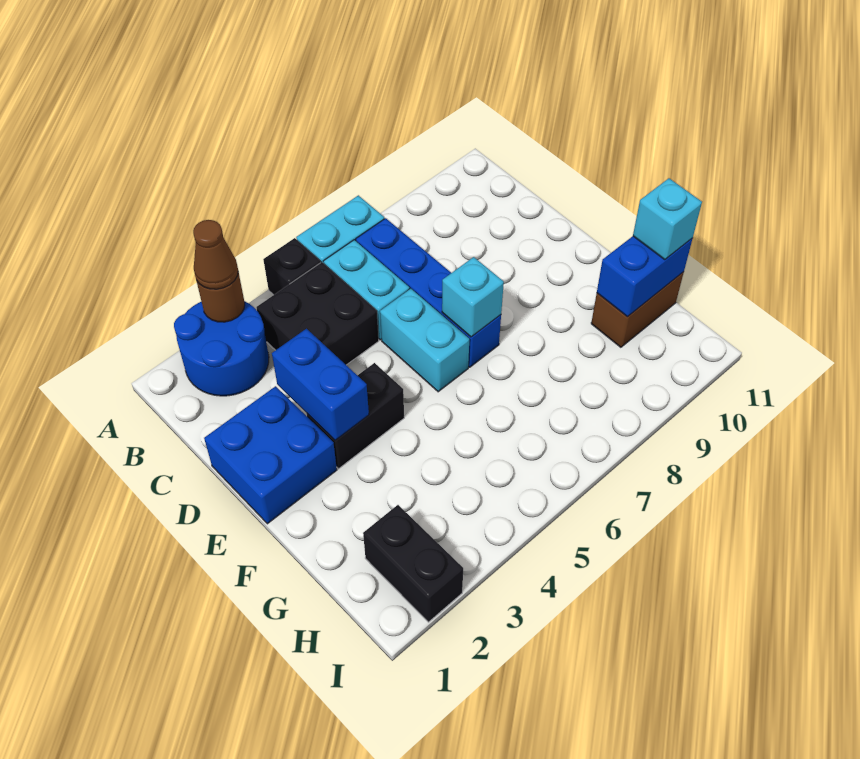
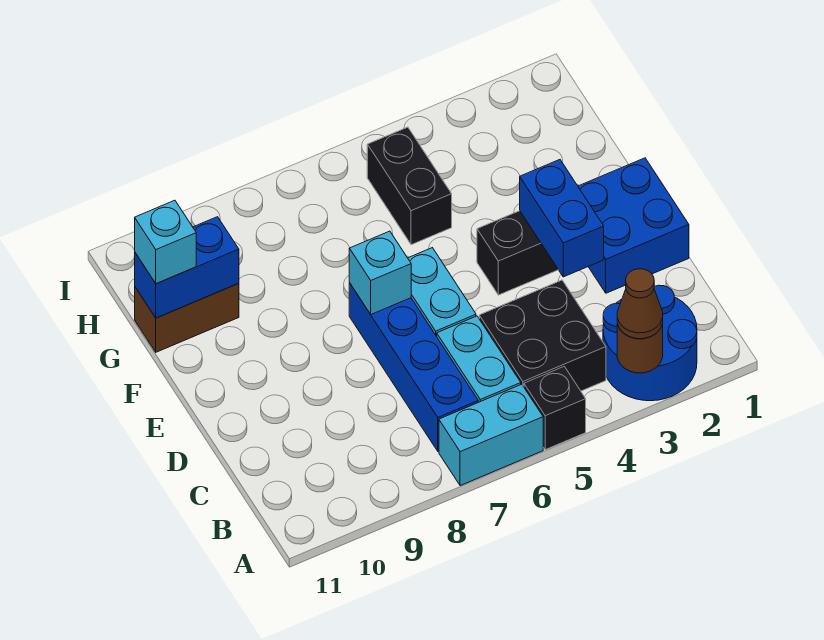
black brick H2:I2 level 1 -> black brick G5:H5 level 1

